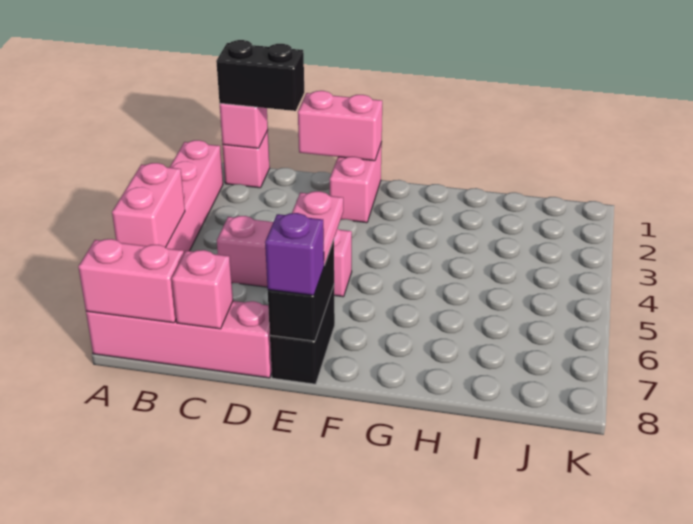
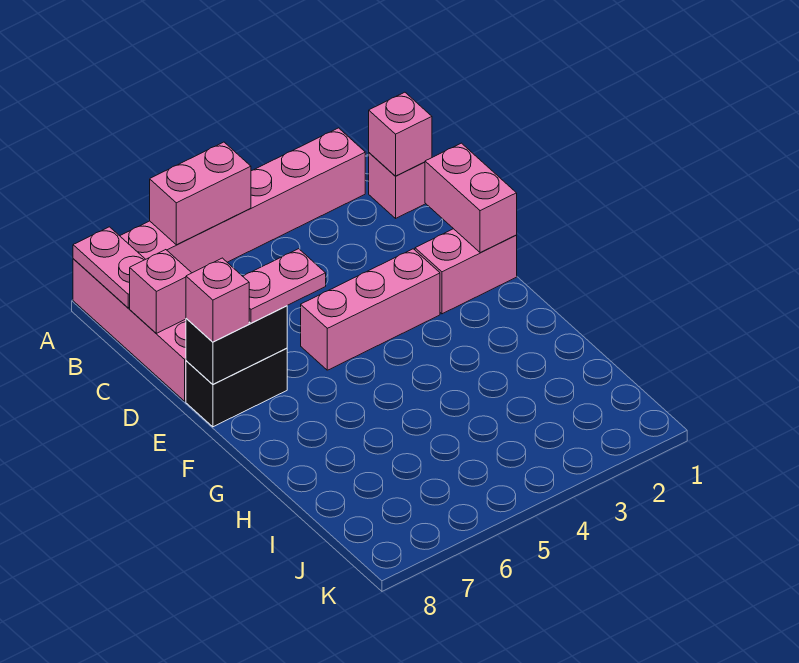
pink brick A8:B8 level 2 -> pink plate A8:B8 level 2
black brick B1:C1 level 3 -> none
pink brick C5:E5 level 1 -> pink brick E3:E5 level 1
purple brick E8 level 3 -> pink brick E8 level 3

